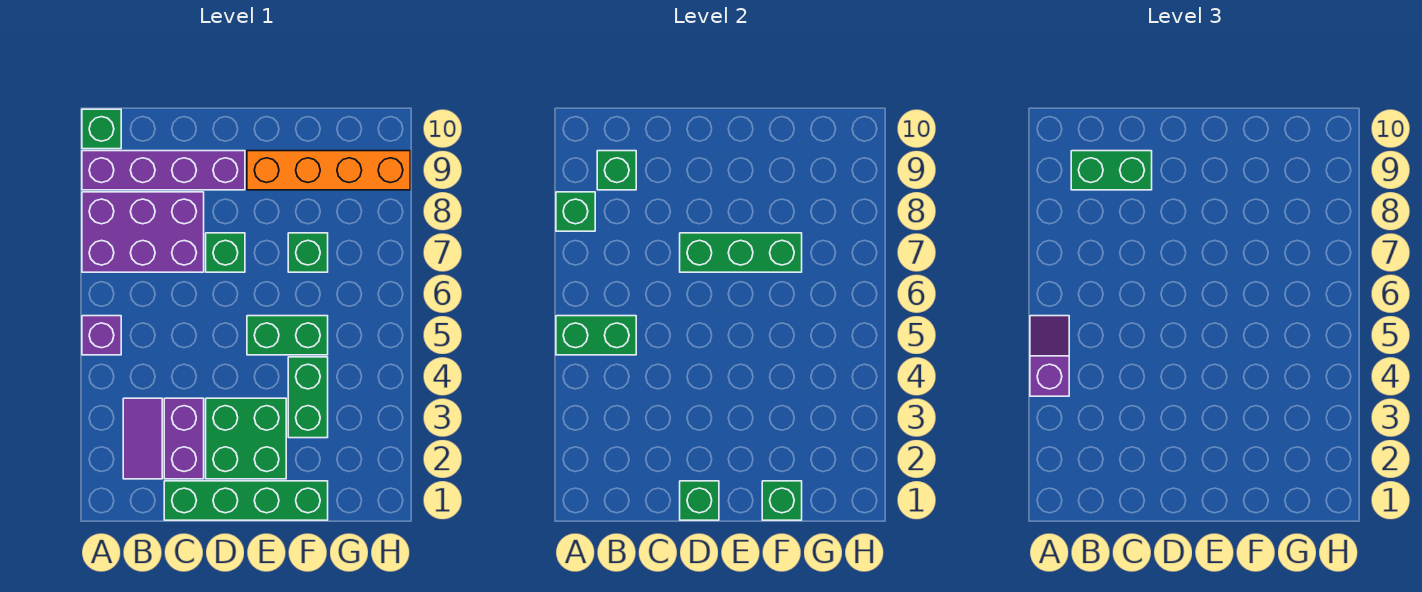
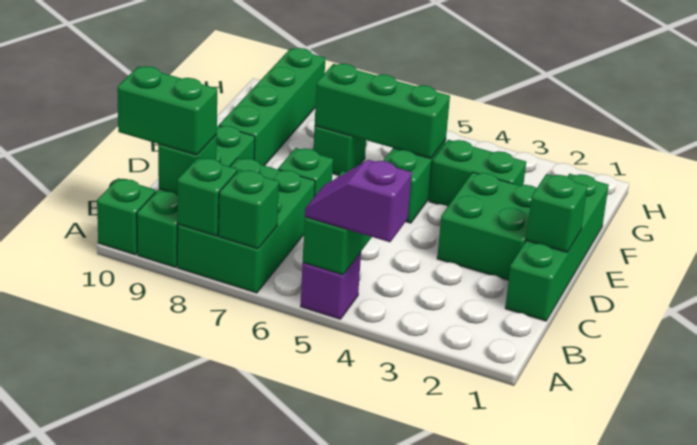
purple brick A7:C8 level 1 -> green brick A7:C8 level 1
purple brick A9:D9 level 1 -> green brick A9:D9 level 1
purple tile B2:B3 level 1 -> none
green brick B9:C9 level 3 -> green brick B9:B10 level 3
purple brick C2:C3 level 1 -> none
green brick D7:F7 level 2 -> green brick F5:F7 level 2
orange brick E9:H9 level 1 -> green brick E9:H9 level 1
green brick F1 level 2 -> green brick A7 level 2

